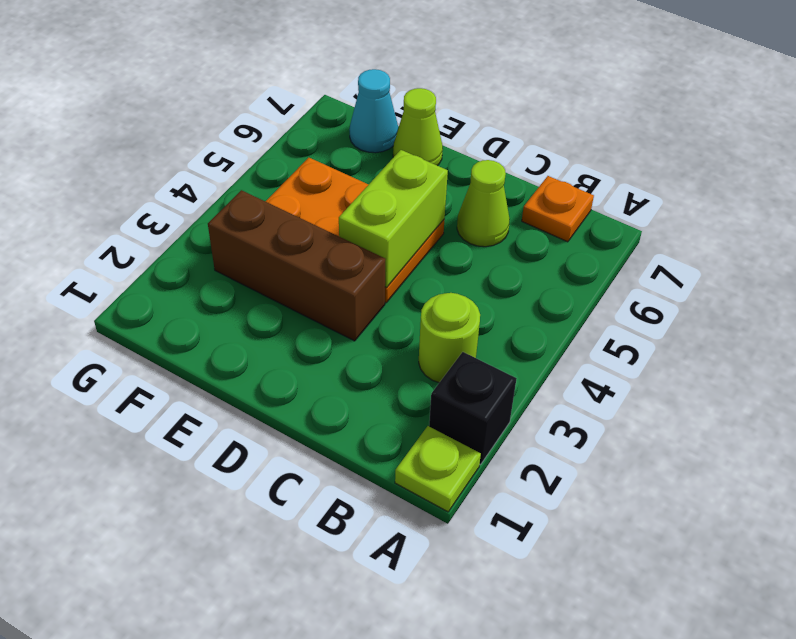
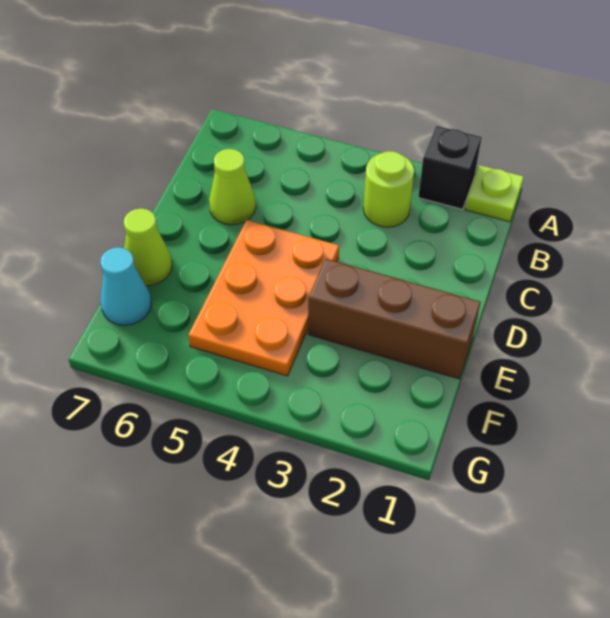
orange plate B7 level 1 -> none
brown brick D3:F3 level 1 -> brown brick E1:E3 level 1
lime brick D4:D5 level 2 -> none

